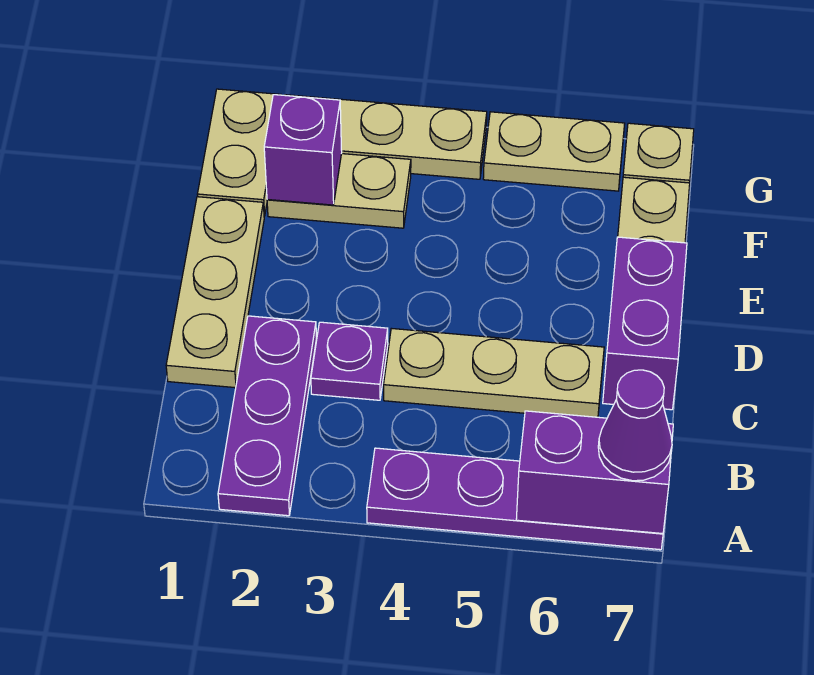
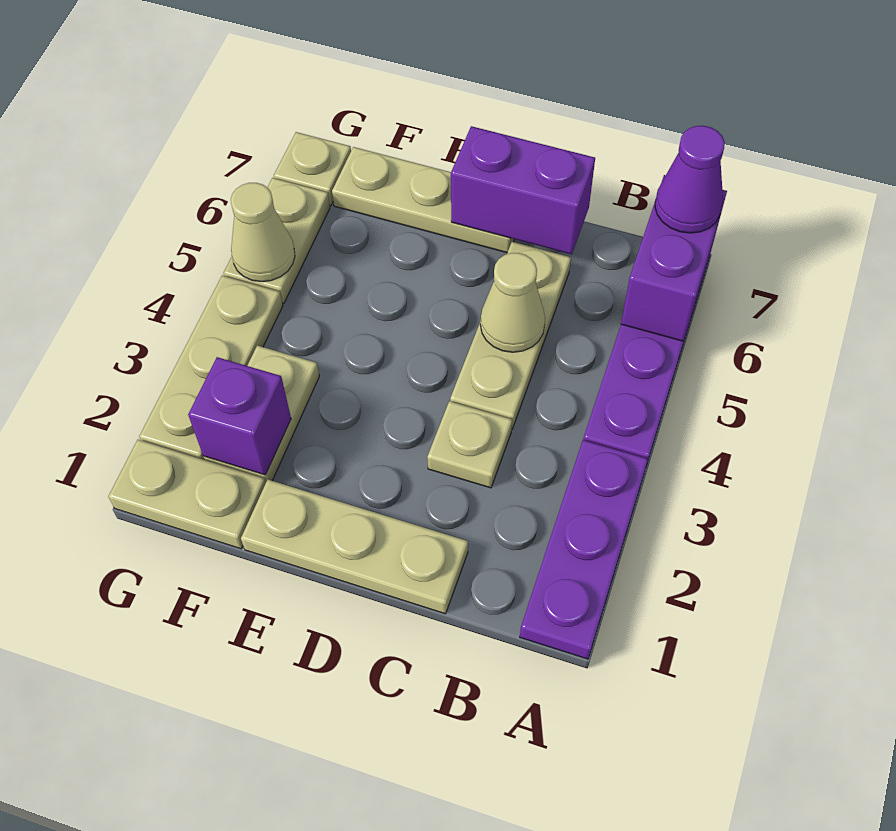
purple plate A2:C2 level 1 -> purple plate A1:A3 level 1
purple plate C3 level 1 -> tan plate C3 level 1
none -> tan cone C5 level 2
none -> tan cone G5 level 2

